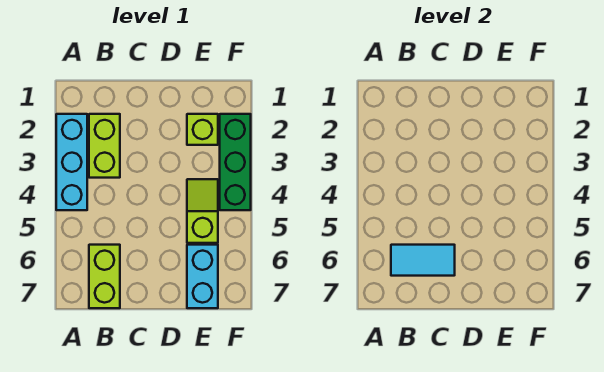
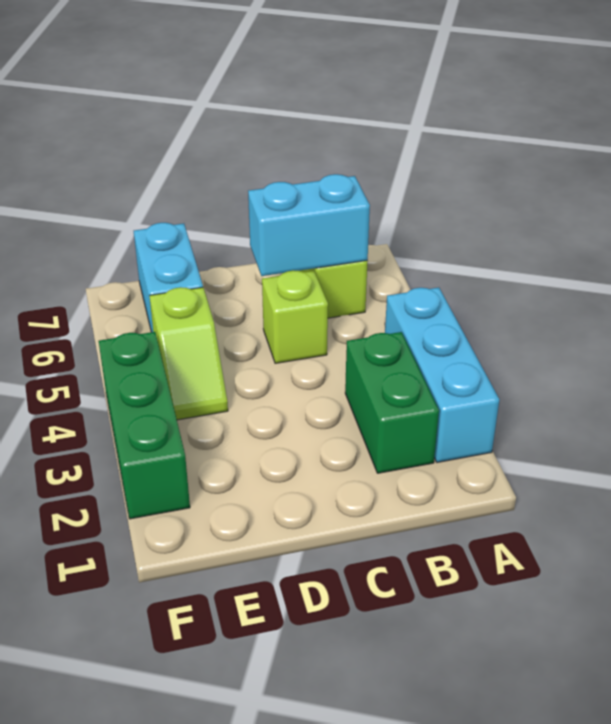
lime brick B2:B3 level 1 -> green brick B2:B3 level 1
cyan tile B6:C6 level 2 -> cyan brick B6:C6 level 2
lime brick E2 level 1 -> lime brick C5 level 1

